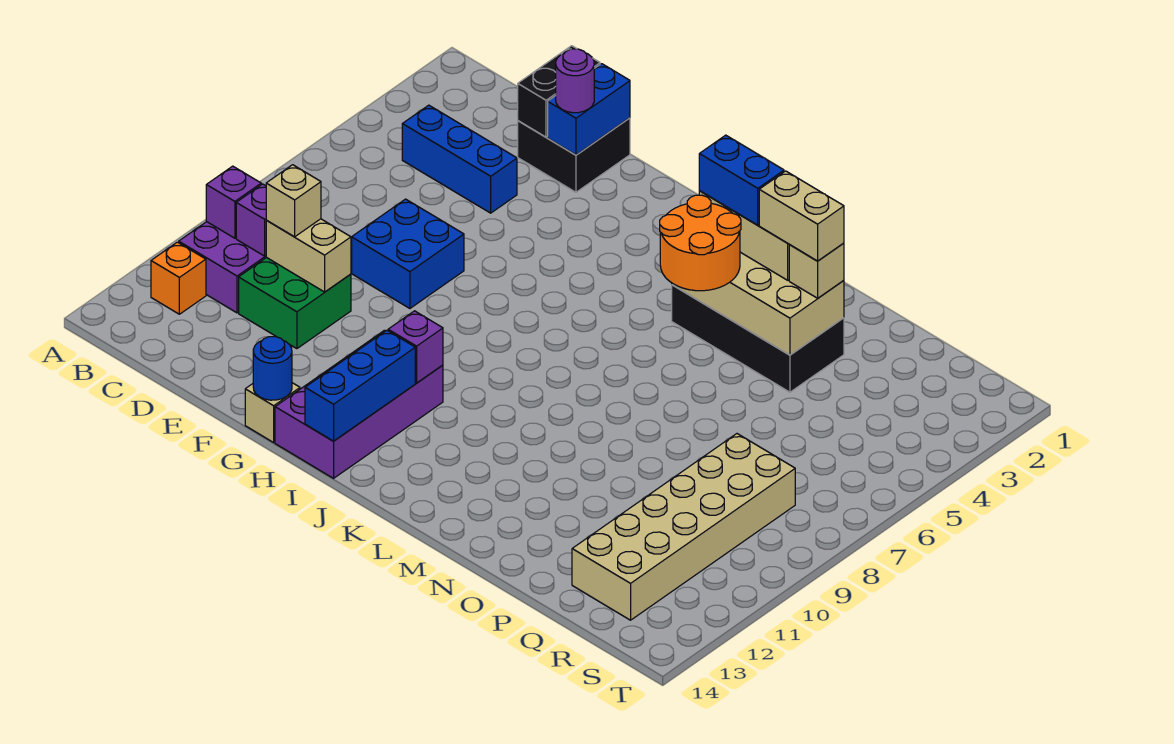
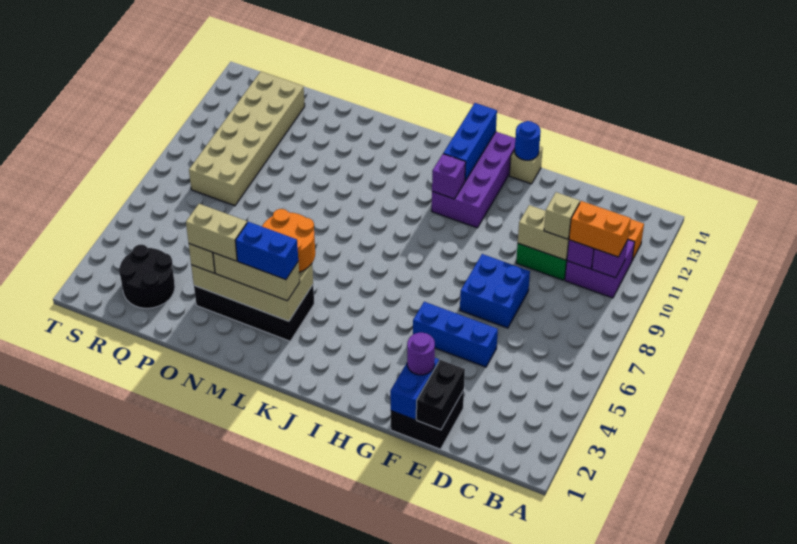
none -> orange brick B10:C10 level 3
blue brick C4:E4 level 1 -> blue brick E5:G5 level 1
none -> black round brick Q2:R3 level 1

